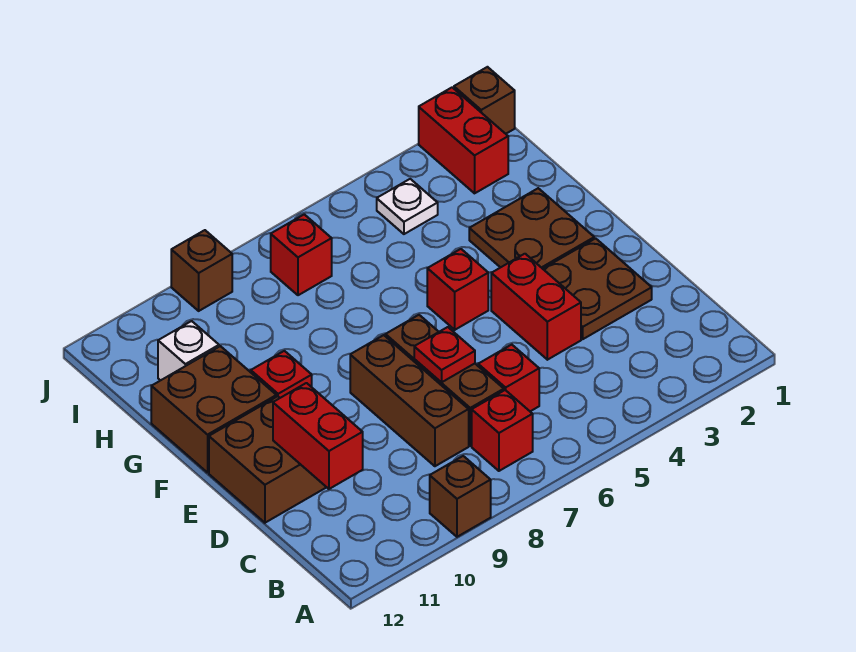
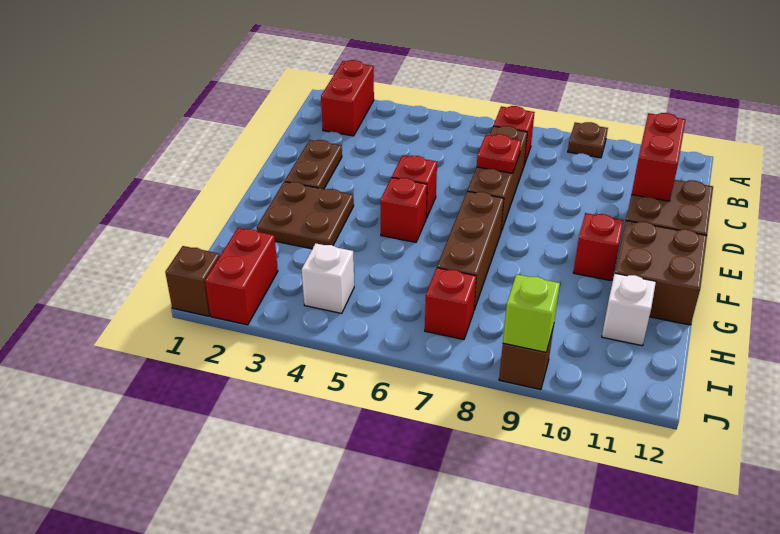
brown brick A9 level 1 -> brown plate A9 level 1
red brick C6 level 1 -> red brick E5 level 1
brown brick C8:E8 level 1 -> brown brick F7:H7 level 1
brown plate D2:E3 level 1 -> brown plate D2:E2 level 1
red brick D4:E4 level 1 -> red brick A2:B2 level 1
white plate I4 level 1 -> white brick I4 level 1
none -> lime brick J9 level 2

